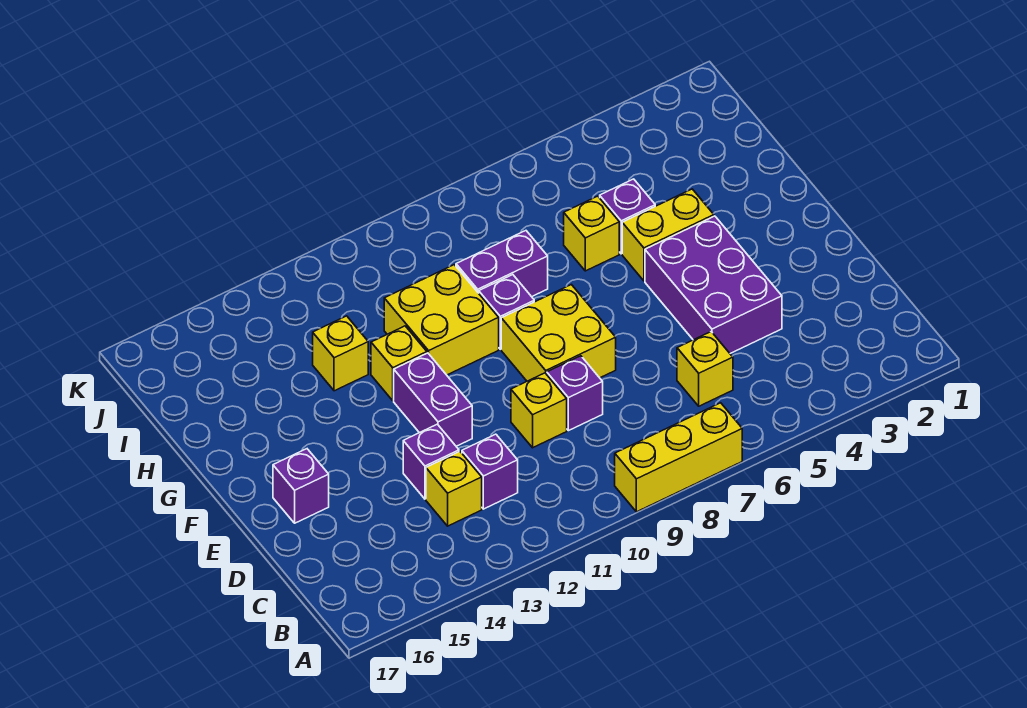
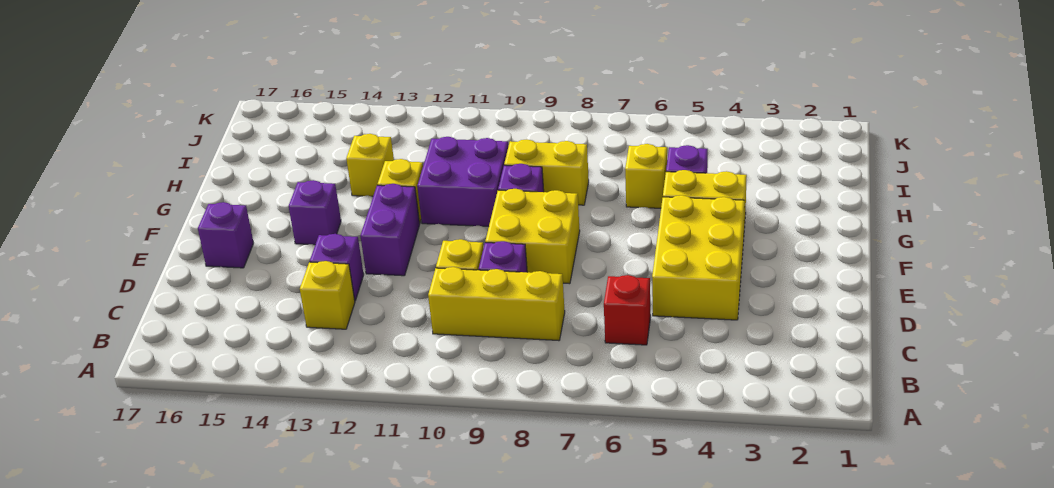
yellow brick A7:A9 level 1 -> yellow brick C8:C10 level 1
yellow brick C6 level 1 -> red brick C6 level 1
purple brick C12 level 1 -> purple brick F14 level 1
purple brick D4:F5 level 1 -> yellow brick D4:F5 level 1
yellow brick G10:H11 level 1 -> purple brick G10:H11 level 1
purple brick H8:H9 level 1 -> yellow brick H8:H9 level 1

